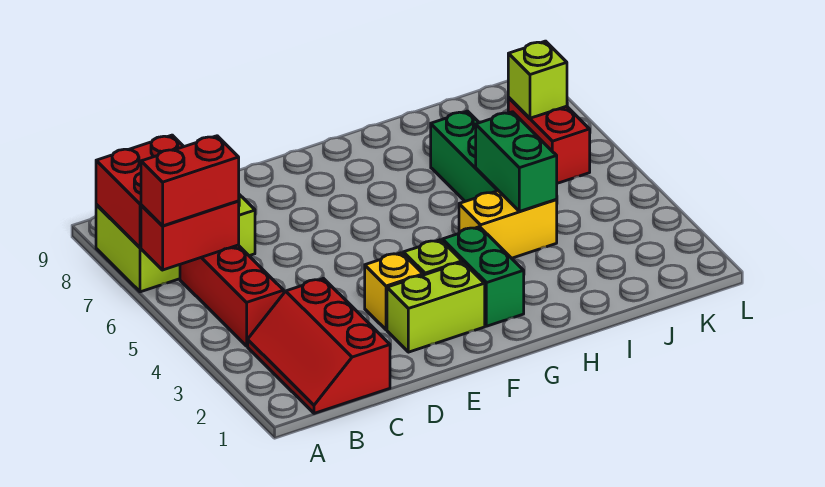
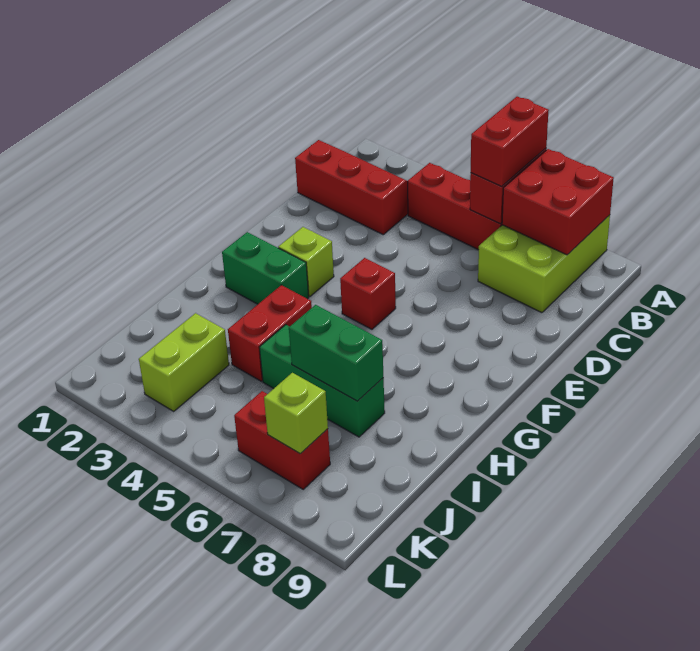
lime brick E2:F2 level 1 -> lime brick J3:K3 level 1
yellow brick E3 level 1 -> none
none -> red brick F5 level 1
yellow brick H4:I4 level 1 -> red brick H4:I4 level 1
green brick I4:I5 level 2 -> green brick I6:I7 level 2

